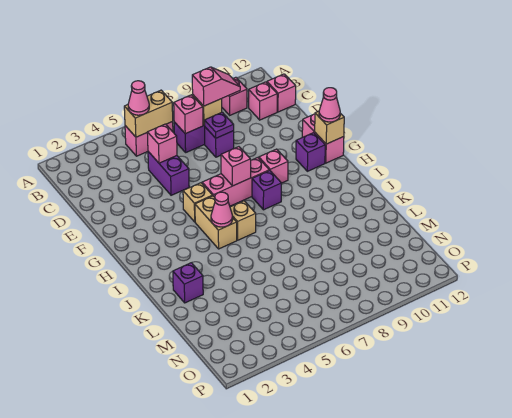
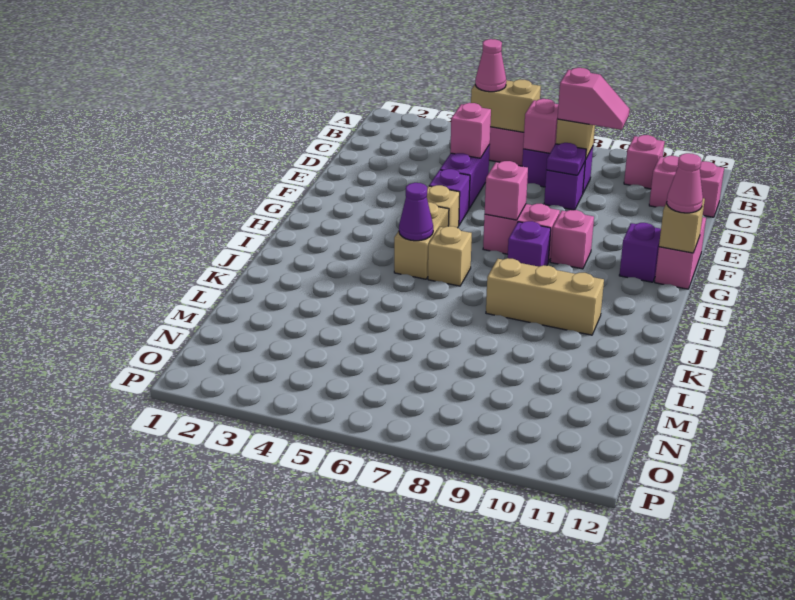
pink brick G6:G8 level 1 -> pink brick G7:G8 level 1
pink cone I5 level 2 -> purple cone I5 level 2
none -> tan brick J8:J10 level 1
purple brick K2 level 1 -> purple brick F5 level 1

